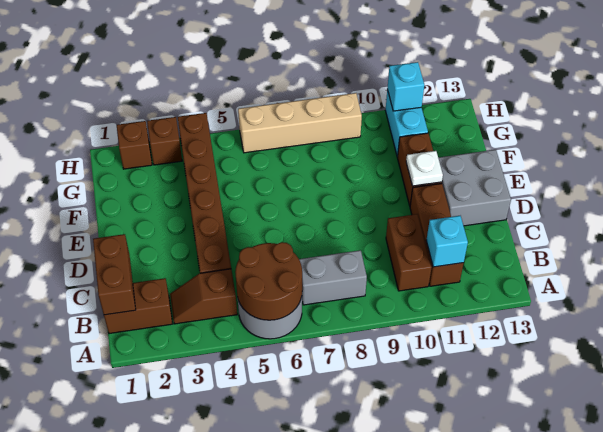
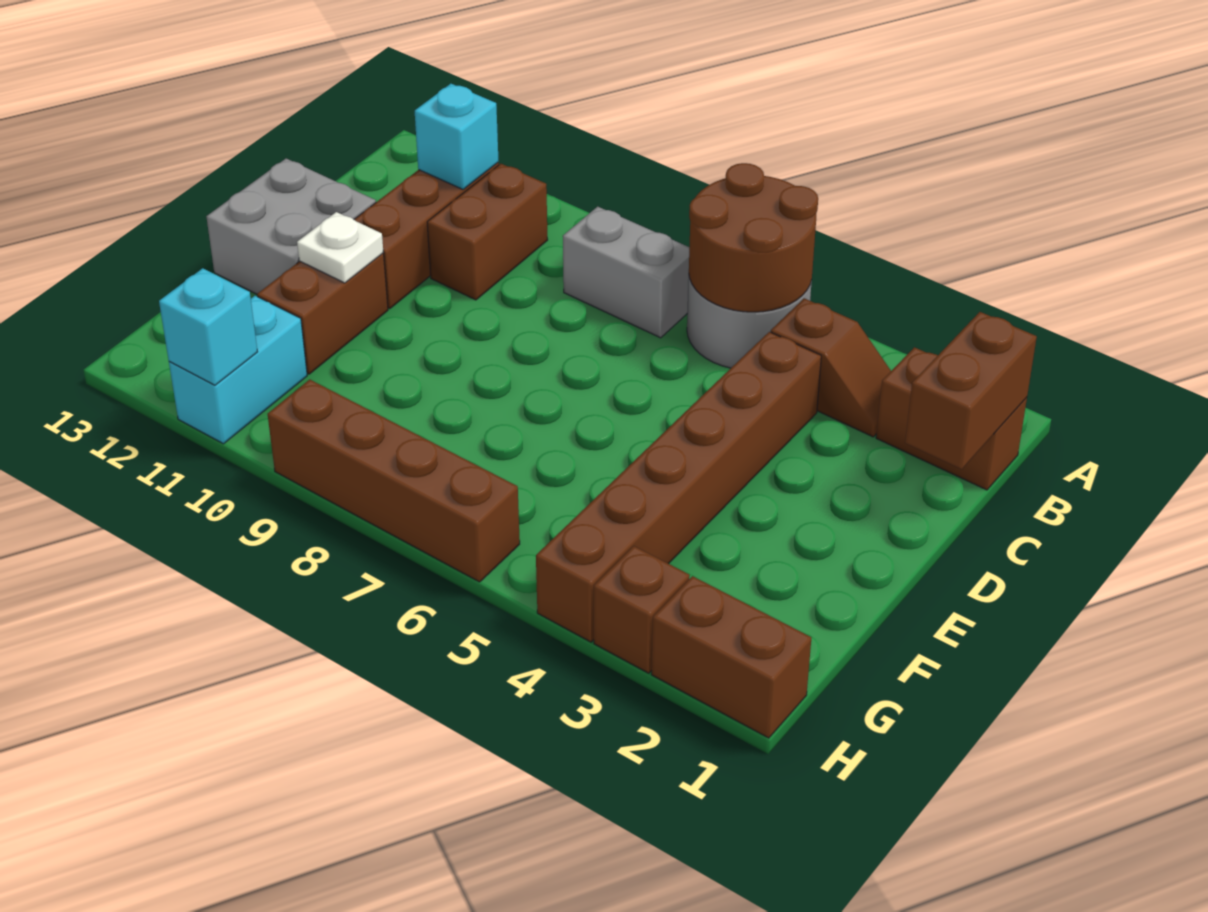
brown brick H2 level 1 -> brown brick H1:H2 level 1
tan brick H6:H9 level 1 -> brown brick H6:H9 level 1

